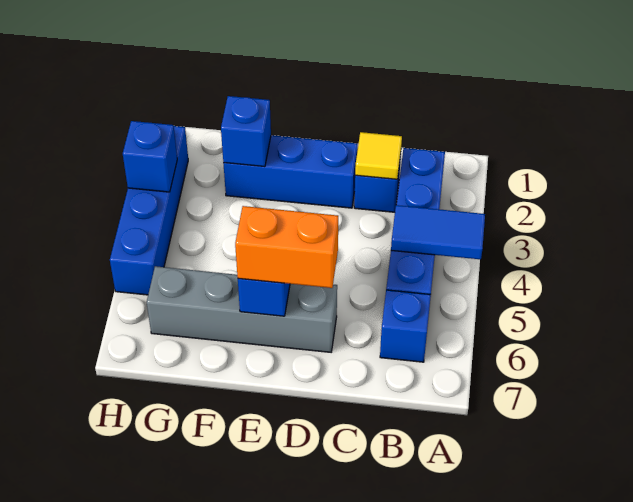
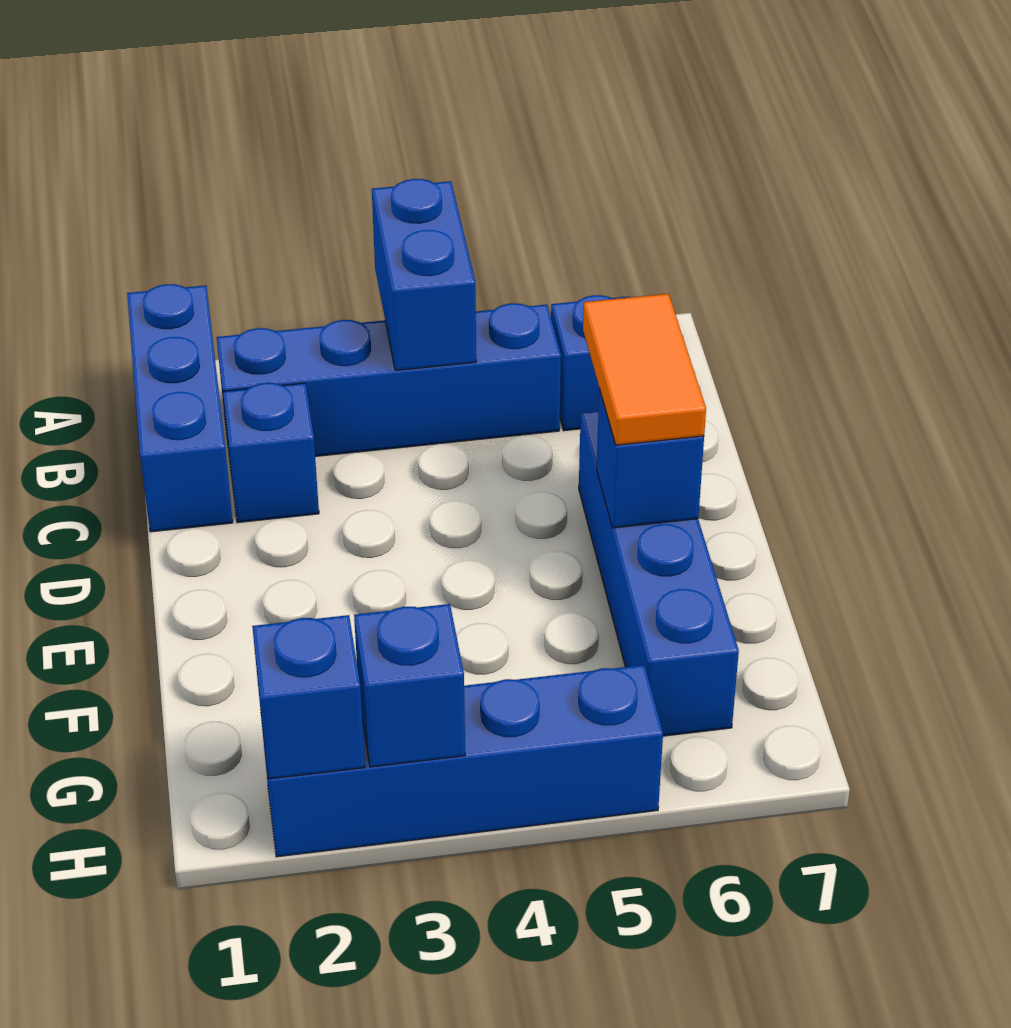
blue tile A4:B4 level 2 -> blue brick A4:B4 level 2
yellow tile C2 level 2 -> none
blue brick D2:F2 level 1 -> blue brick A1:C1 level 1
grey brick D6:G6 level 1 -> blue brick D6:G6 level 1
orange brick D6:E6 level 3 -> orange tile D6:E6 level 3
blue brick F2 level 2 -> blue brick H2 level 2

